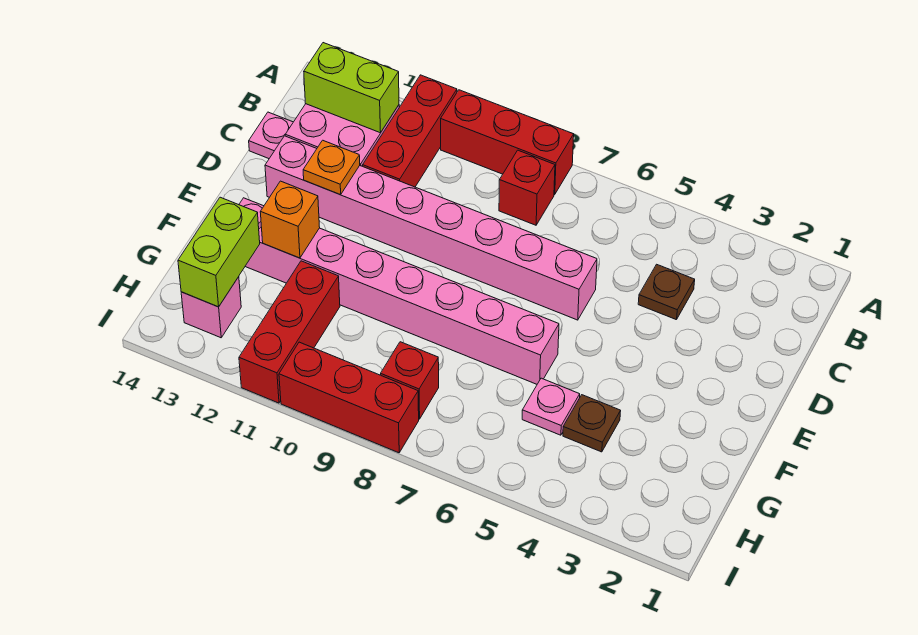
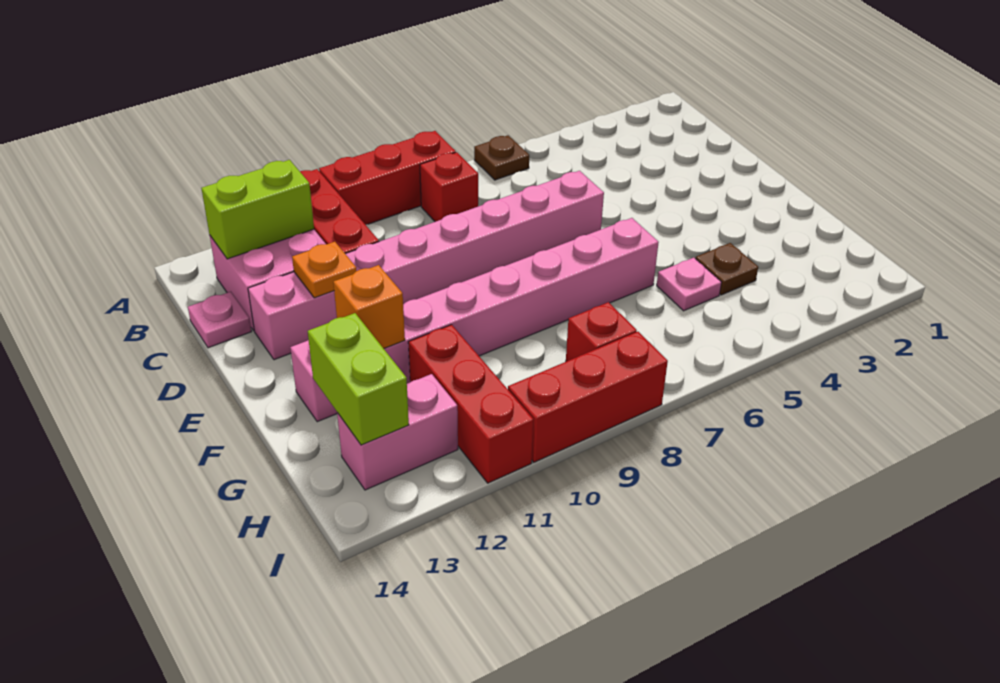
brown plate C4 level 1 -> brown plate A6 level 1
pink brick H13 level 1 -> pink brick H12:H13 level 1

